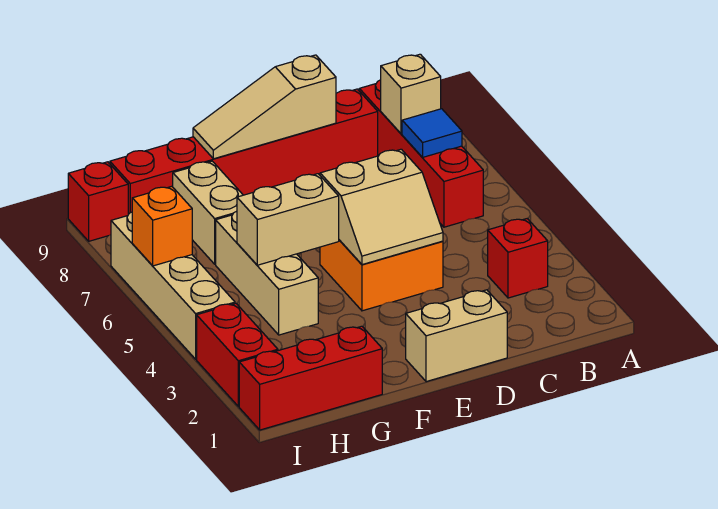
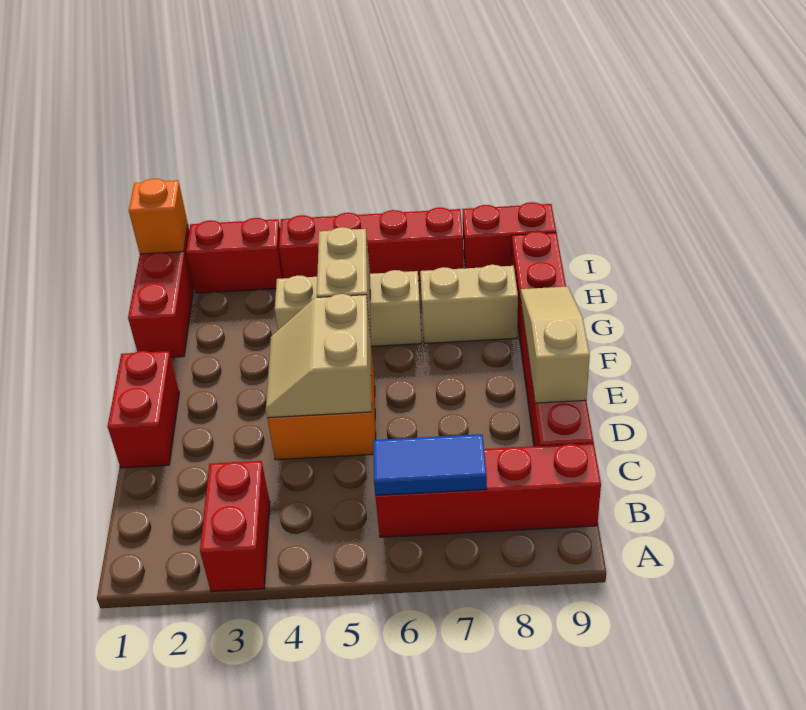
red brick B3 level 1 -> red brick A3:B3 level 1
blue tile B7 level 2 -> blue tile B6:B7 level 2
tan brick B8 level 2 -> none
tan brick D1:E1 level 1 -> red brick D1:E1 level 1
tan brick I4:I7 level 1 -> red brick I4:I7 level 1
orange brick I6 level 2 -> orange brick I1 level 2
red brick I9 level 1 -> red brick I8:I9 level 1

